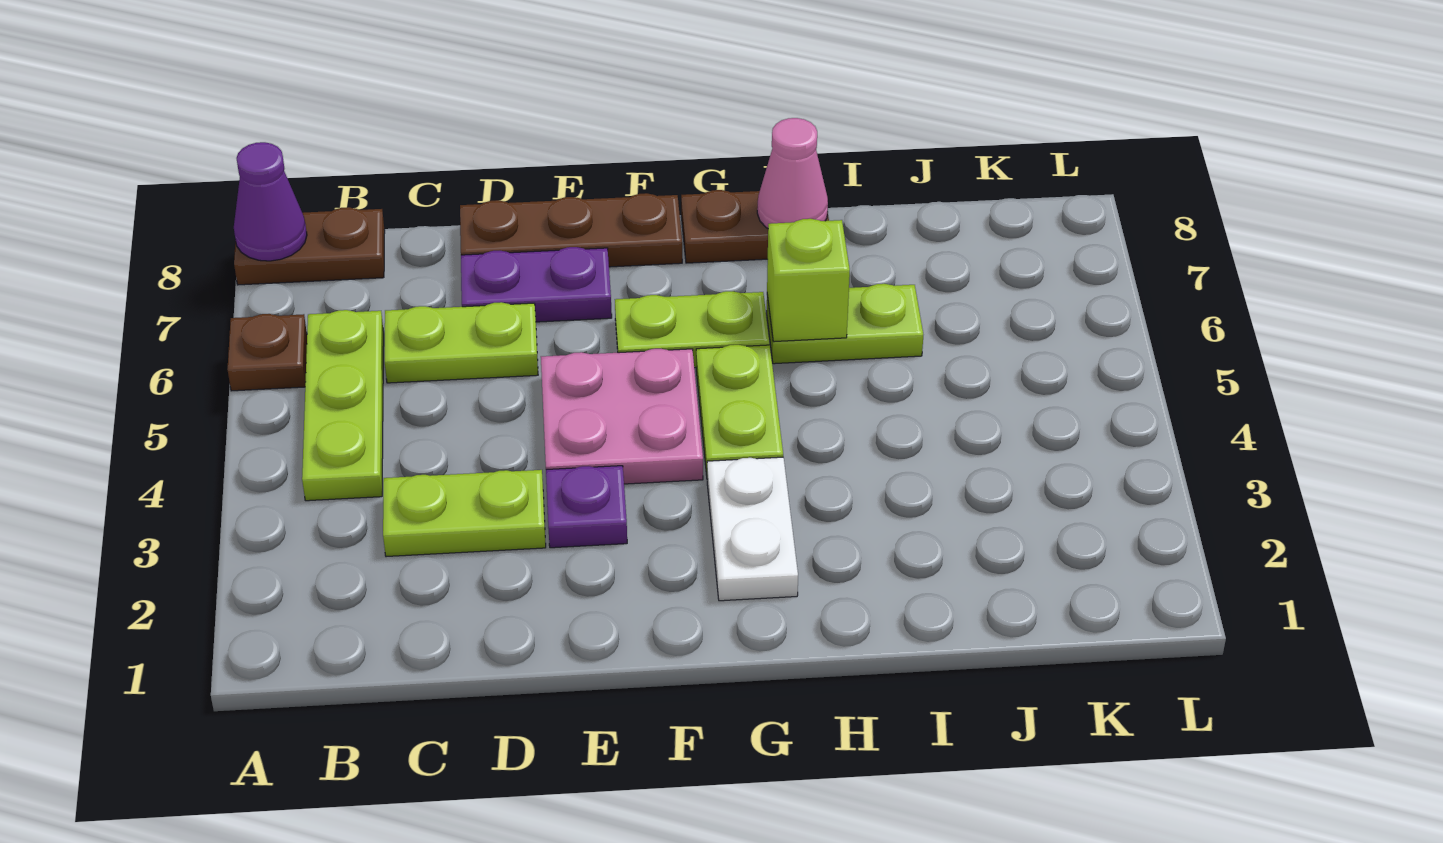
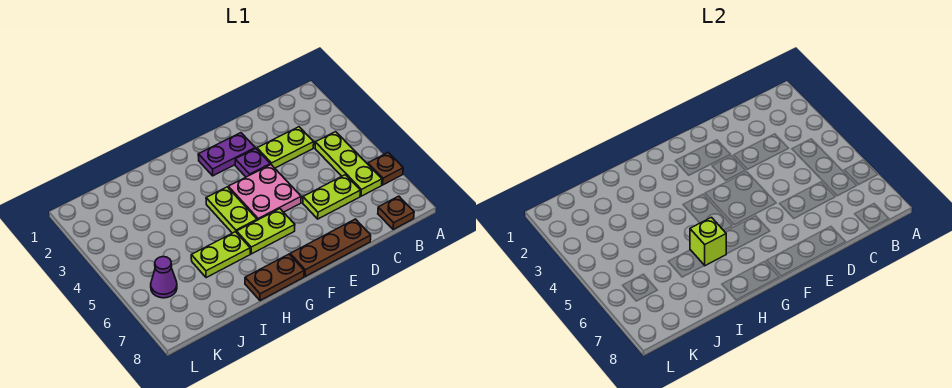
brown plate A8:B8 level 1 -> brown plate B8 level 1
purple cone A8 level 2 -> purple cone K6 level 1
purple plate D7:E7 level 1 -> purple plate E2:F2 level 1
white plate G2:G3 level 1 -> none
pink cone H8 level 2 -> none

